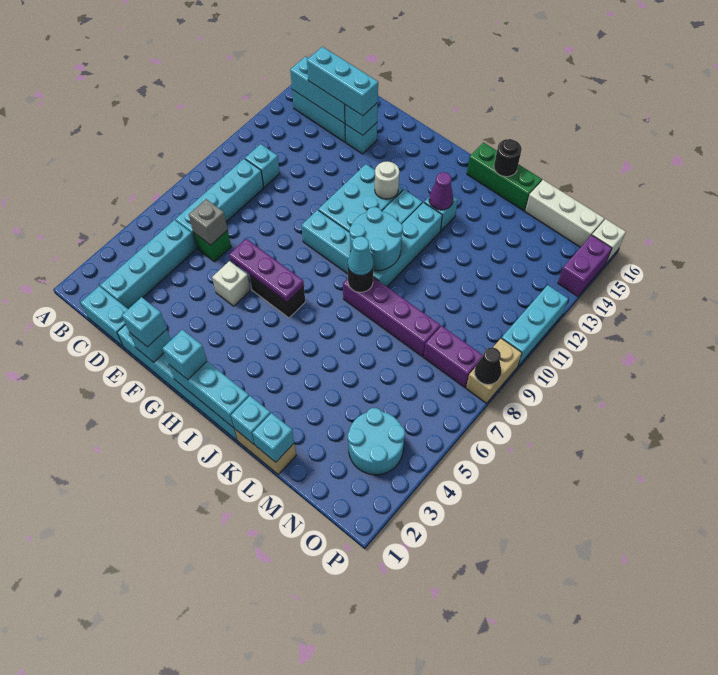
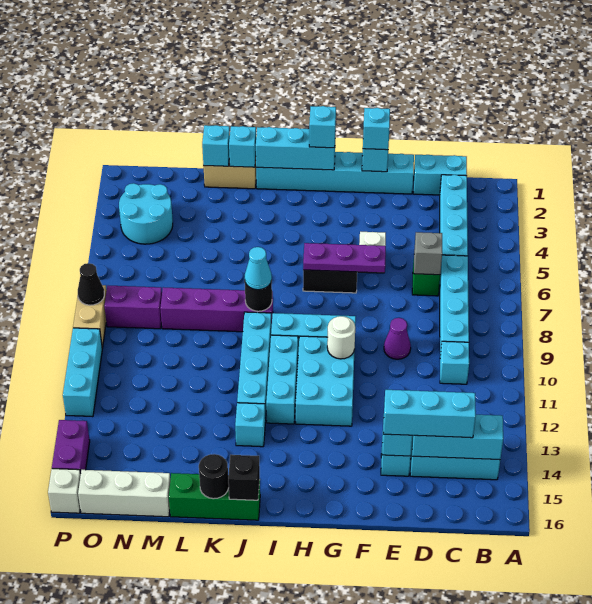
white round brick H12 level 2 -> white round brick G10 level 2
cyan round brick I9:J10 level 2 -> none
purple cone J13 level 2 -> purple cone E9 level 1
none -> black brick J16 level 2

